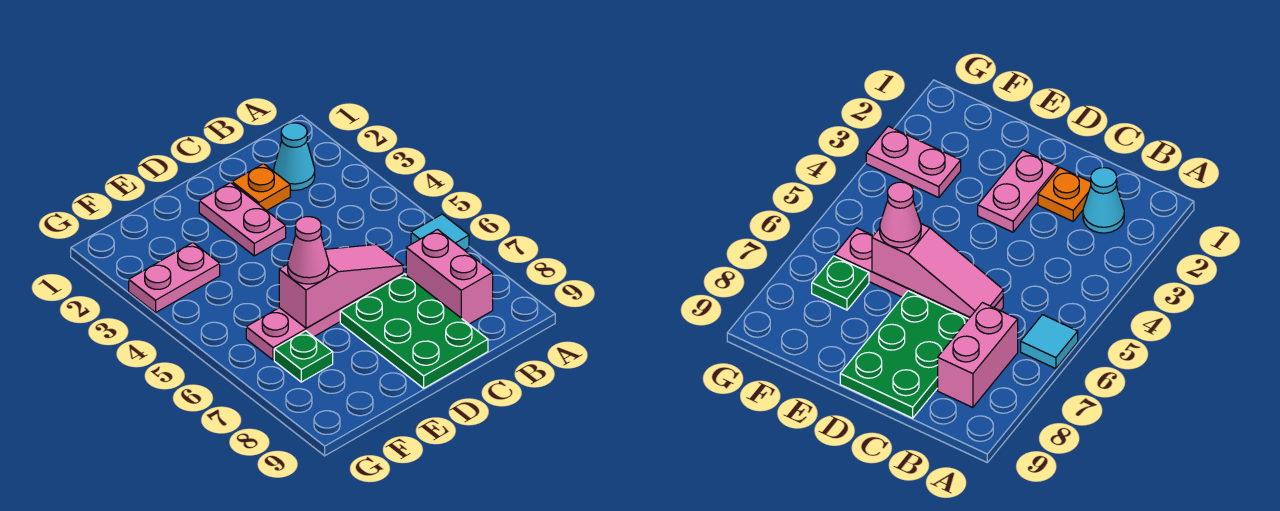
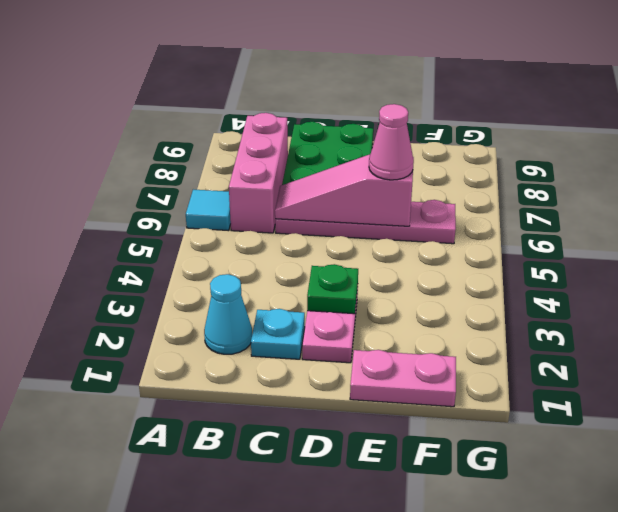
pink brick B7:B8 level 1 -> pink brick B6:B8 level 1
orange plate C2 level 1 -> cyan plate C2 level 1
pink plate F3:G3 level 1 -> pink plate E1:F1 level 1
green plate F7 level 1 -> green plate D3 level 2

